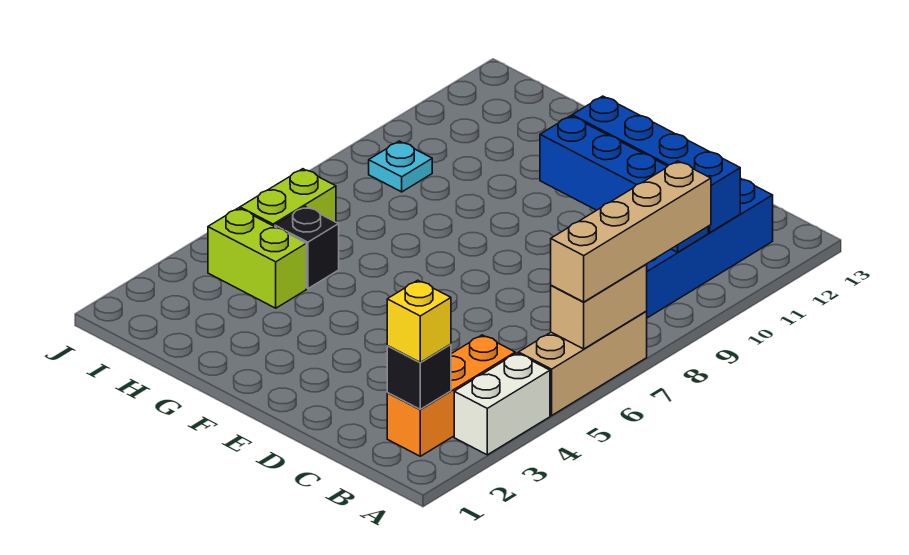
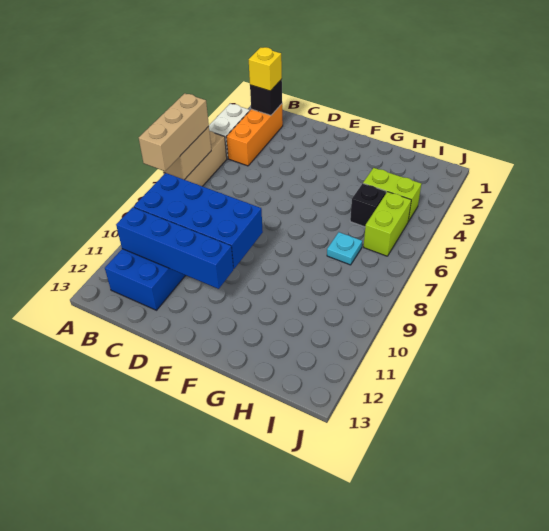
tan brick A6:A9 level 3 -> tan brick A6:A8 level 3
blue brick B10:E10 level 2 -> blue brick B9:E10 level 2
cyan plate I9 level 1 -> cyan plate H7 level 1

